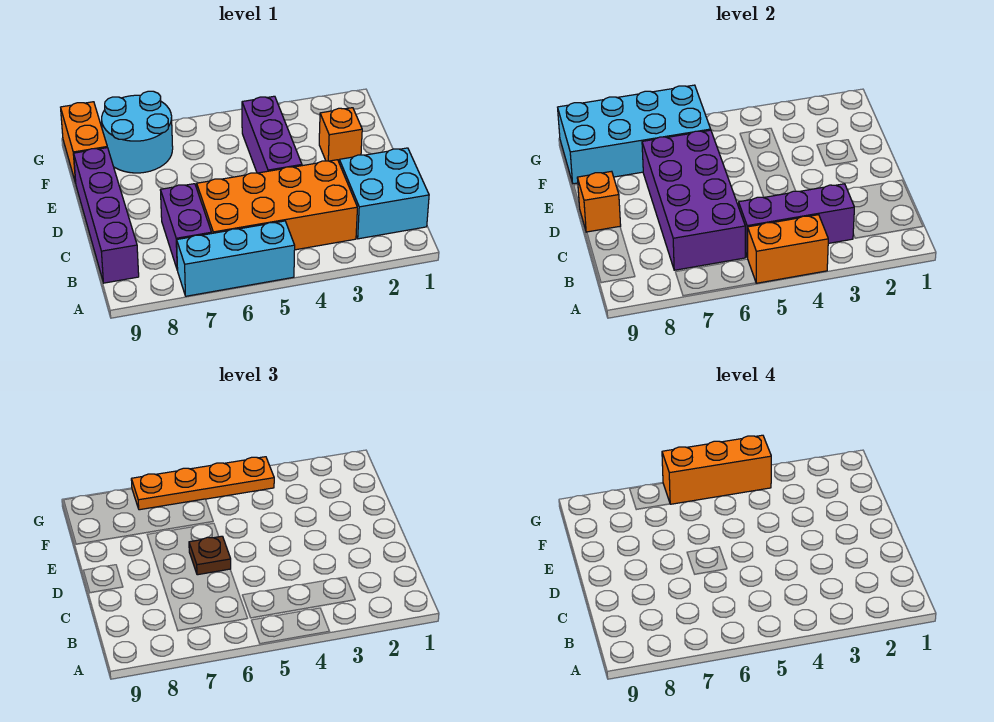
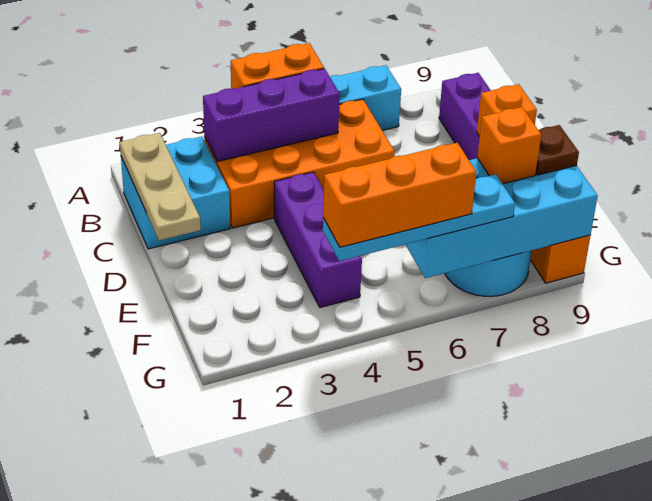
none -> tan plate B1:D1 level 2
purple brick B6:E7 level 2 -> none
purple brick B7:C7 level 1 -> none
brown plate D6 level 3 -> brown plate F9 level 3
orange brick E2 level 1 -> orange brick F8 level 3
orange plate G4:G7 level 3 -> cyan plate G4:G7 level 3

